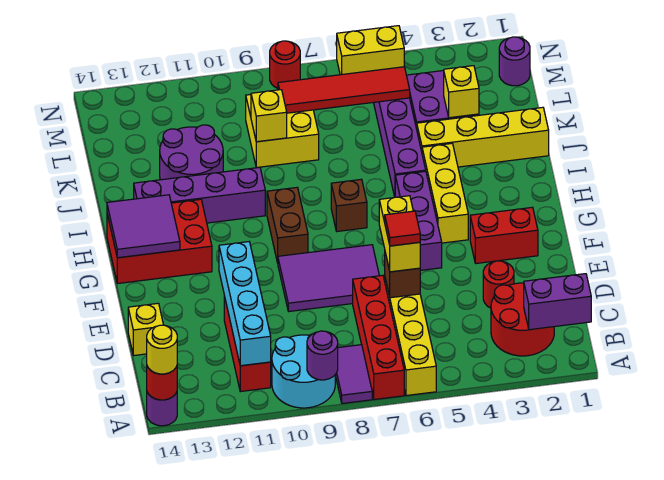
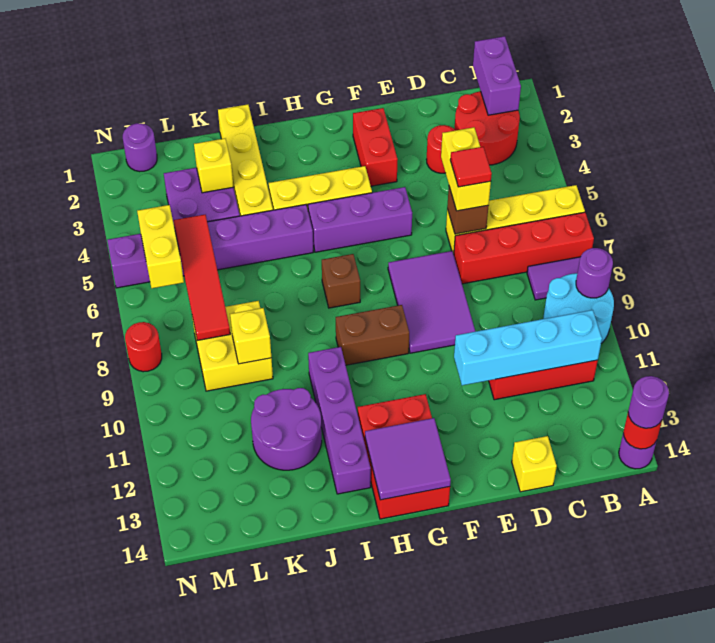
yellow round brick A14 level 3 -> purple round brick A14 level 3
yellow brick D6:E6 level 3 -> yellow brick D5:D6 level 3

